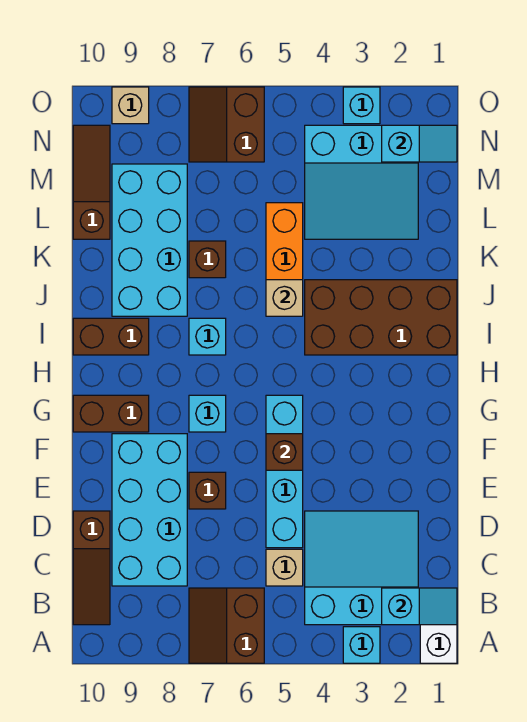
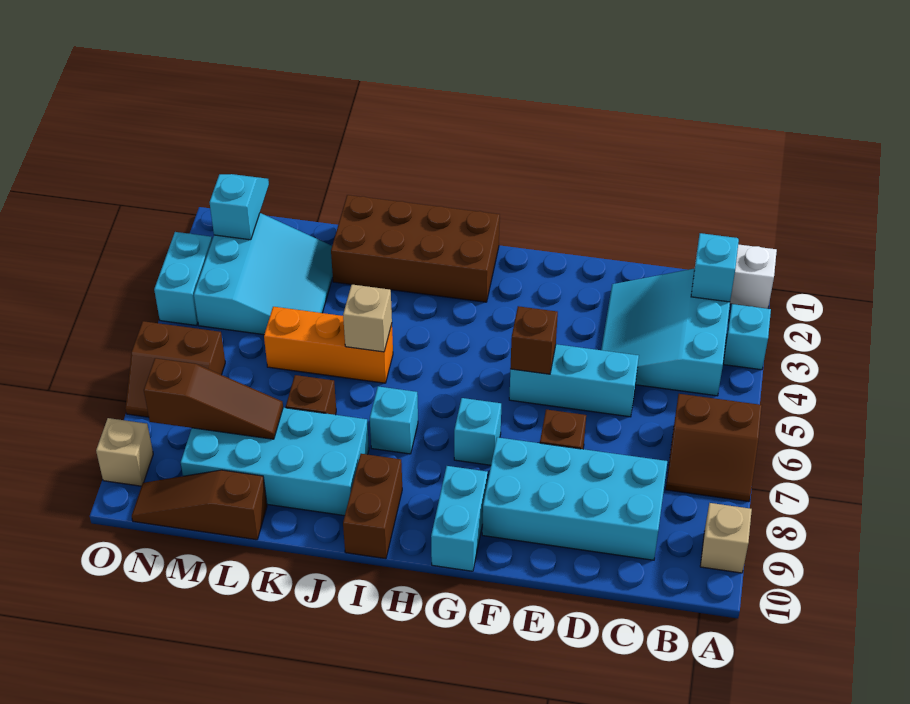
brown slope B10:D10 level 1 top D -> brown slope L8:N8 level 2 top N
tan brick C5 level 1 -> tan brick A9 level 1
cyan brick D5:G5 level 1 -> cyan brick D5:F5 level 1
brown brick G9:G10 level 1 -> cyan brick G9:G10 level 1
brown brick I1:J4 level 1 -> brown brick H1:K2 level 1
cyan brick O3 level 1 -> cyan brick O3:O4 level 1

